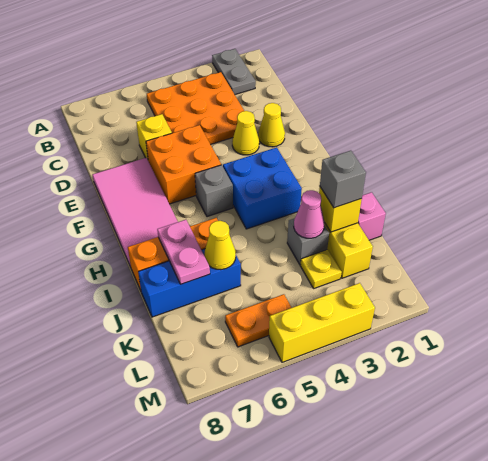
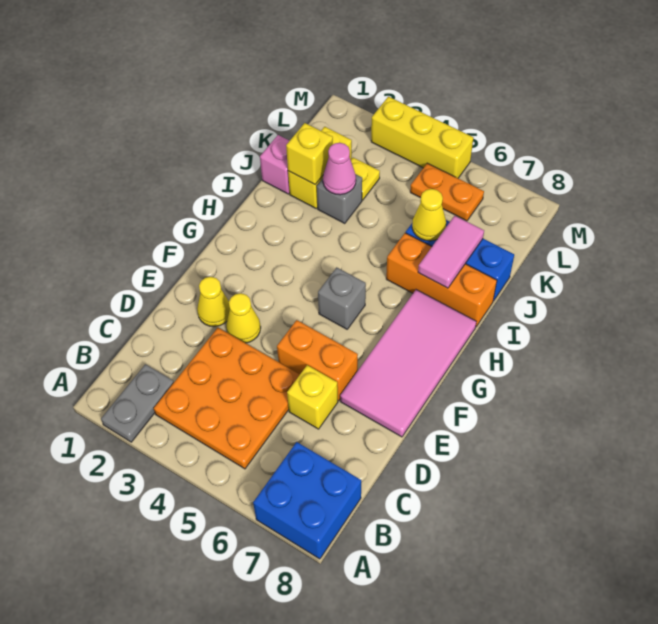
orange brick E5:F6 level 1 -> orange brick E5:E6 level 1
blue brick G3:H4 level 1 -> blue brick A7:B8 level 1
pink plate I7:J7 level 2 -> pink tile I7:J7 level 2
grey brick J2 level 3 -> none

